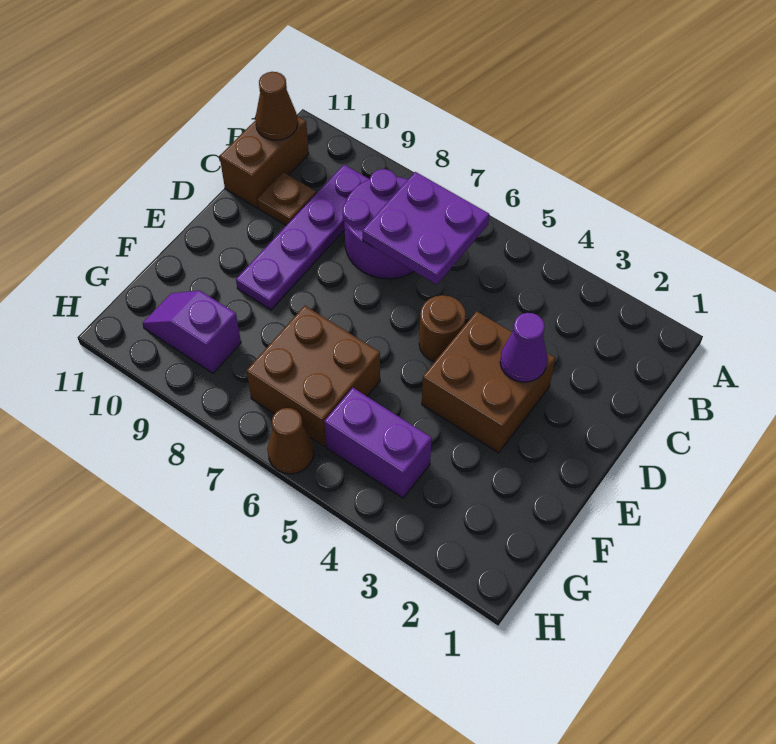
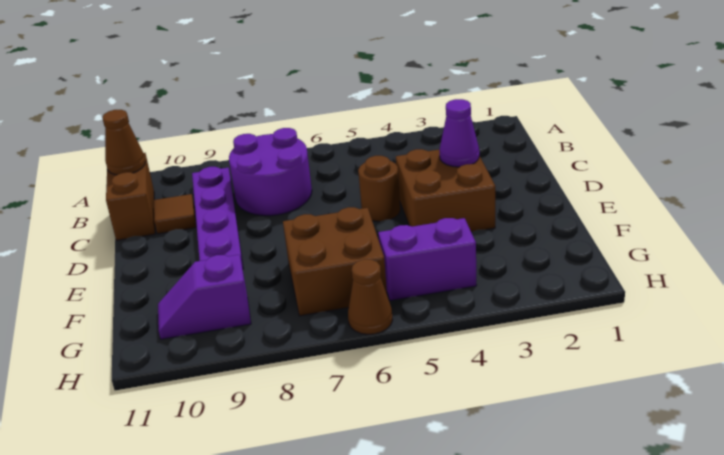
purple plate B6:C7 level 2 -> none
brown plate C10 level 1 -> brown tile C10 level 1

